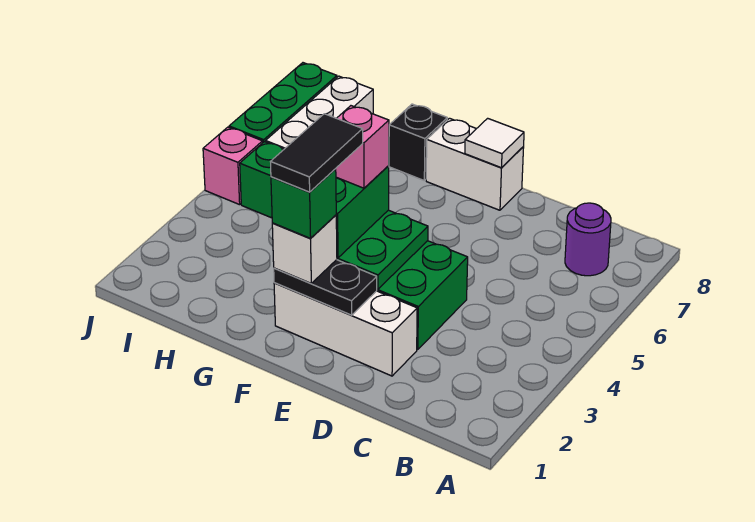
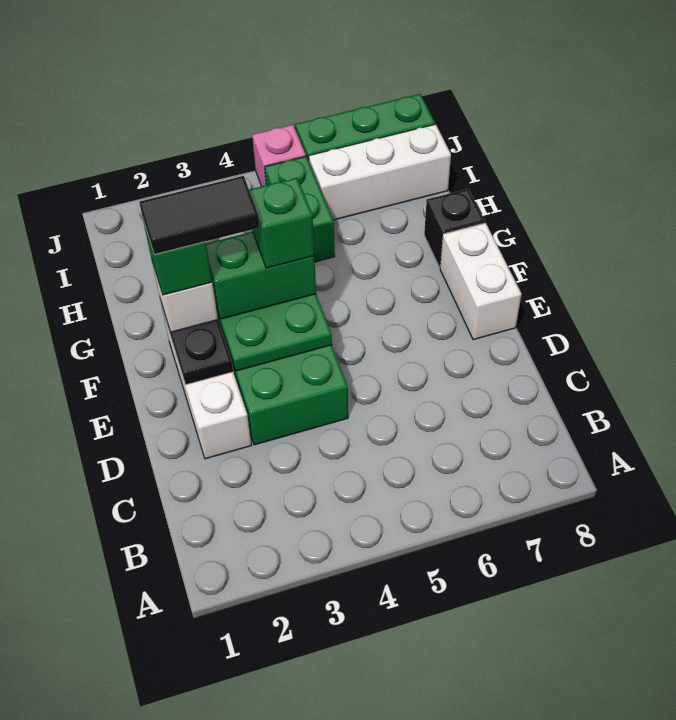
purple round brick B7 level 1 -> none
white tile E8 level 2 -> none
pink brick F4 level 4 -> green brick F4 level 4

